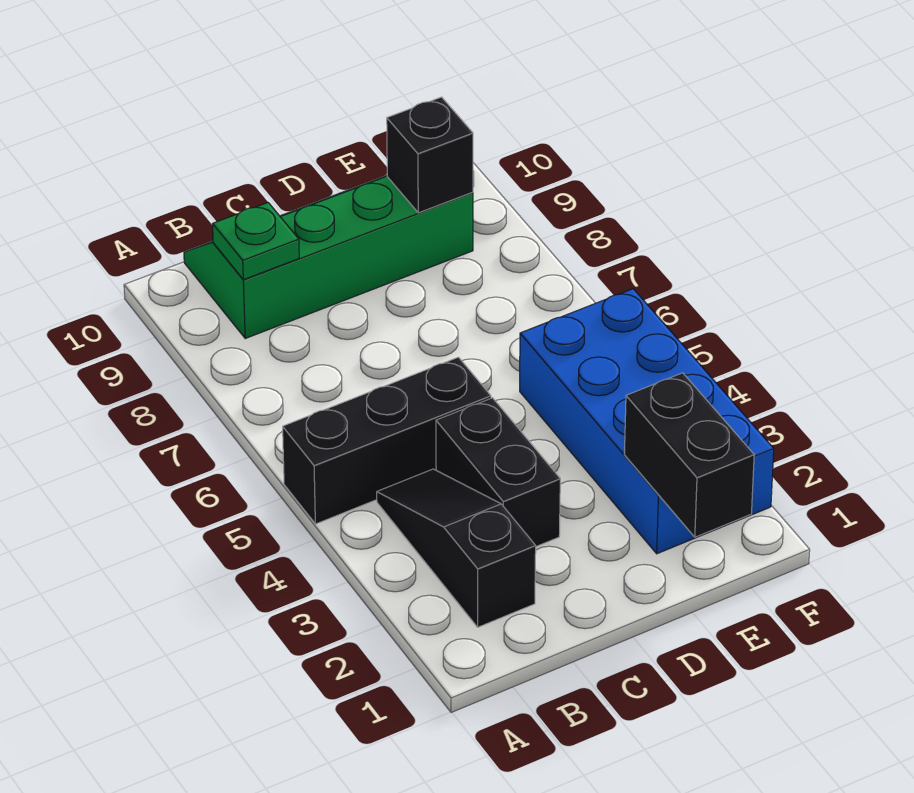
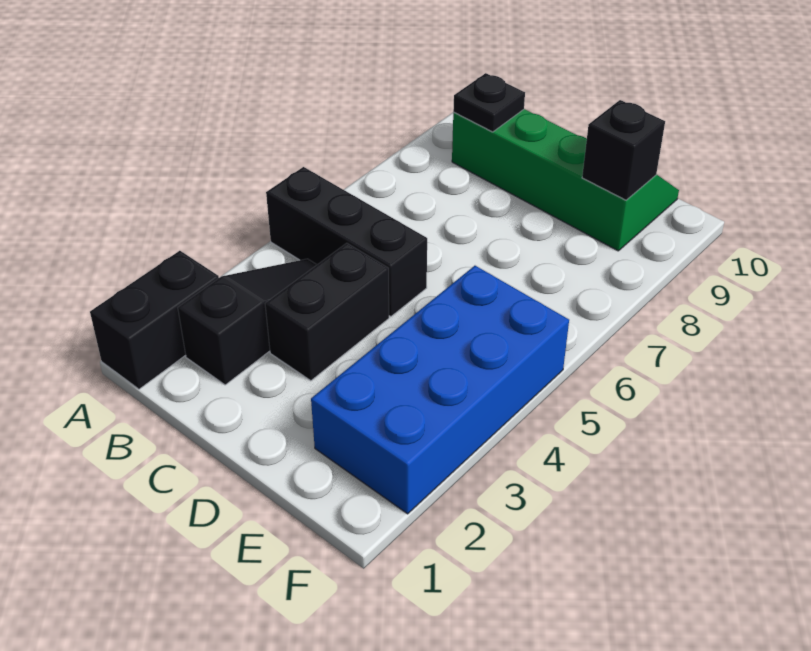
green plate B9 level 2 -> black plate B9 level 2
black brick E1:E2 level 2 -> black brick A1:A2 level 1

